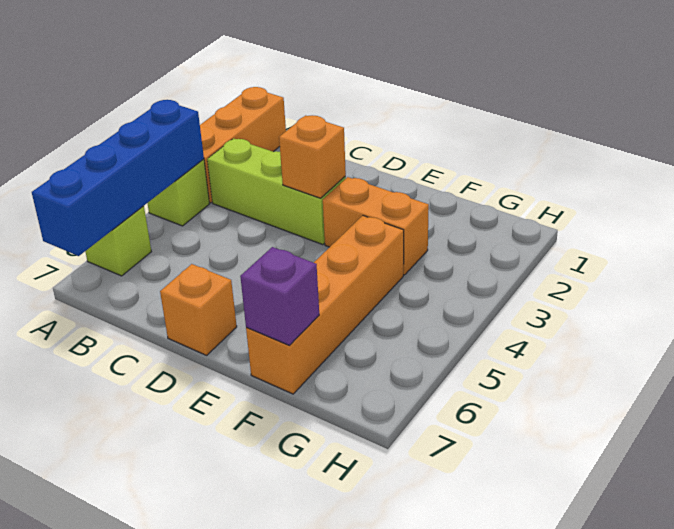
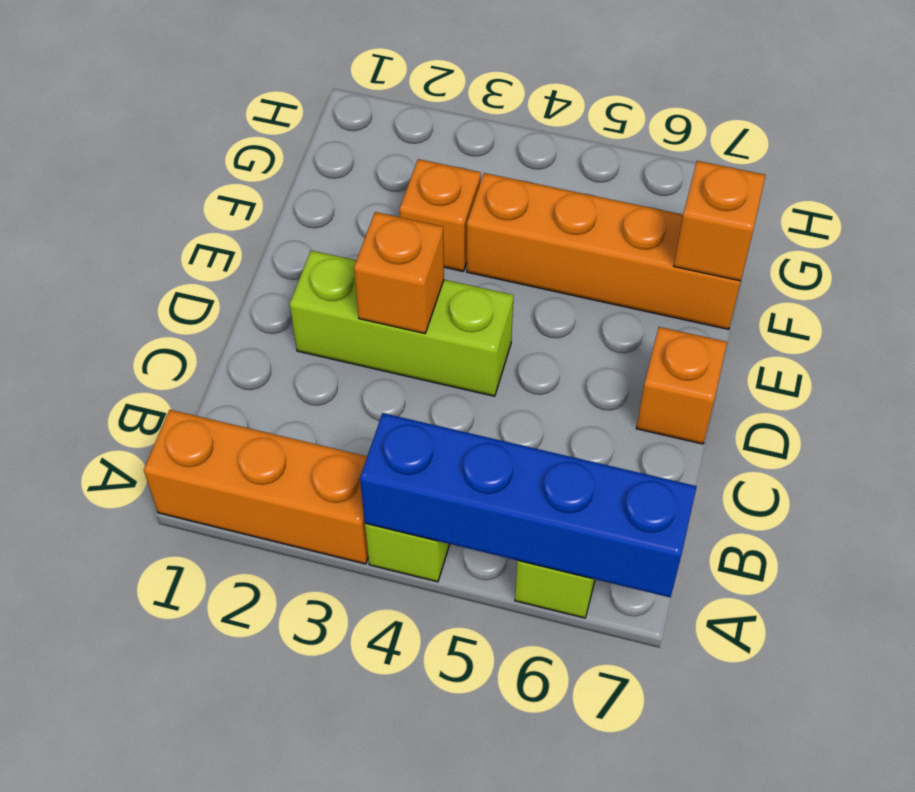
lime brick B3:D3 level 1 -> lime brick D2:D4 level 1
orange brick E3:F3 level 1 -> orange brick F3 level 1
purple brick F7 level 2 -> orange brick F7 level 2

